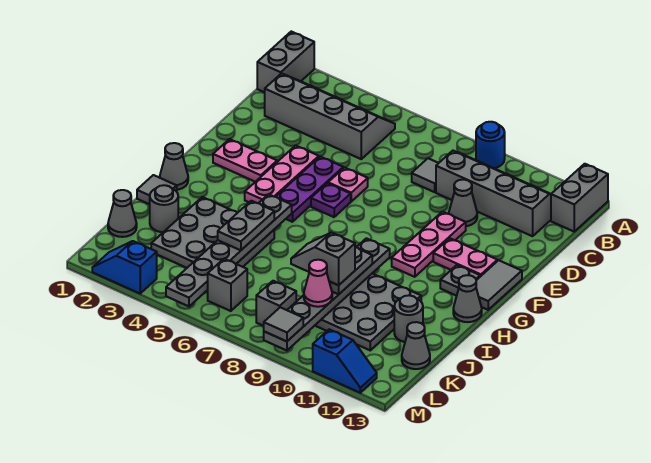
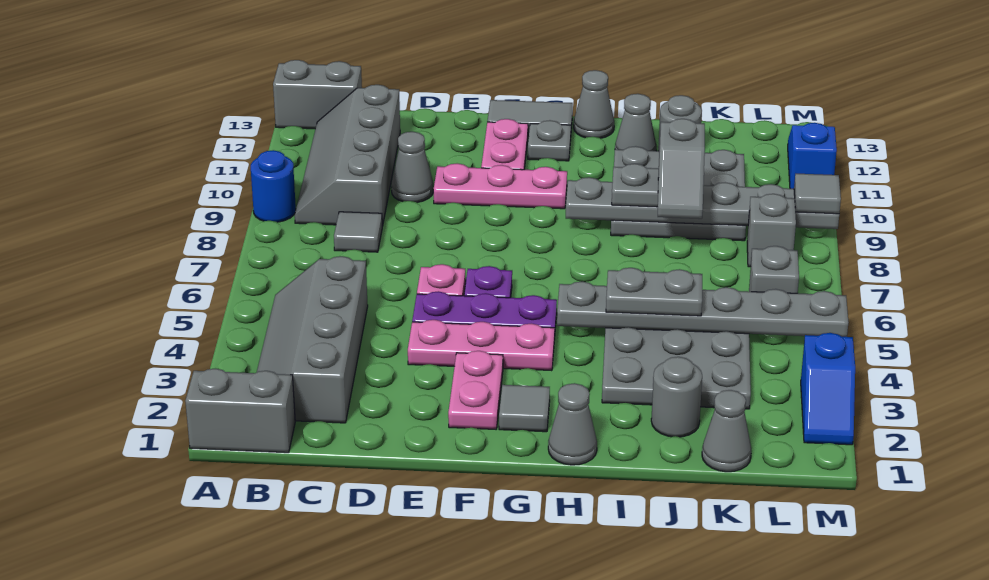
grey tile I1 level 1 -> grey tile G2 level 1
pink cone K9 level 3 -> none
grey cone K13 level 1 -> grey cone I12 level 1

